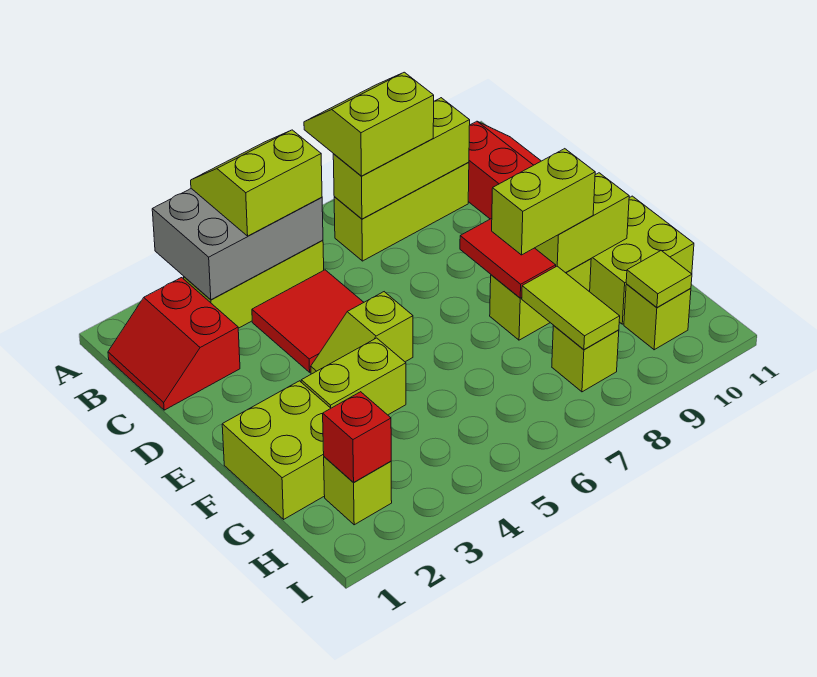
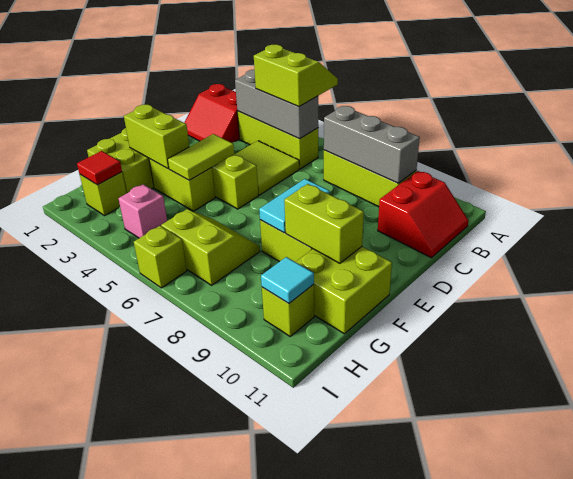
grey brick A3:B5 level 2 -> grey brick B3:B5 level 2
lime slope A7:B8 level 3 top B -> lime slope G6:H7 level 1 top H
red slope B1:C2 level 1 top 2 -> red slope B1:C2 level 1 top B
lime brick B7:B9 level 2 -> grey brick B7:B9 level 2
red tile C4:D5 level 1 -> lime tile C4:D5 level 1
red tile E8:F8 level 2 -> cyan tile E8:F8 level 2
lime brick F8:F9 level 3 -> lime brick F2:F3 level 2
lime tile G8:H8 level 2 -> lime tile E4:F4 level 2
red brick H2 level 2 -> red tile H2 level 2
none -> pink brick H4 level 1
lime brick H8 level 1 -> lime brick I6 level 1
lime tile H10 level 2 -> cyan tile H10 level 2

